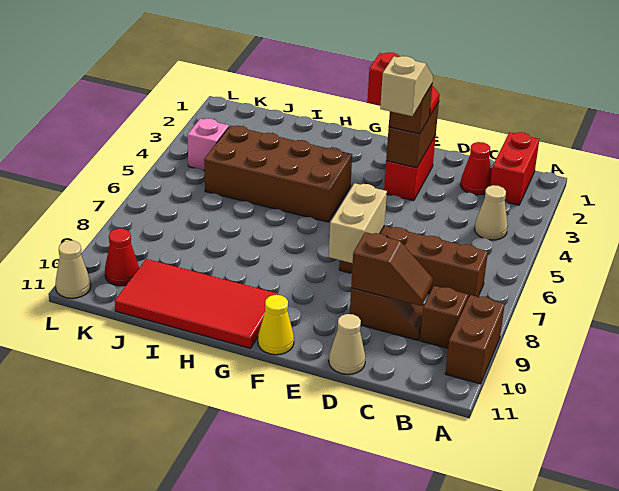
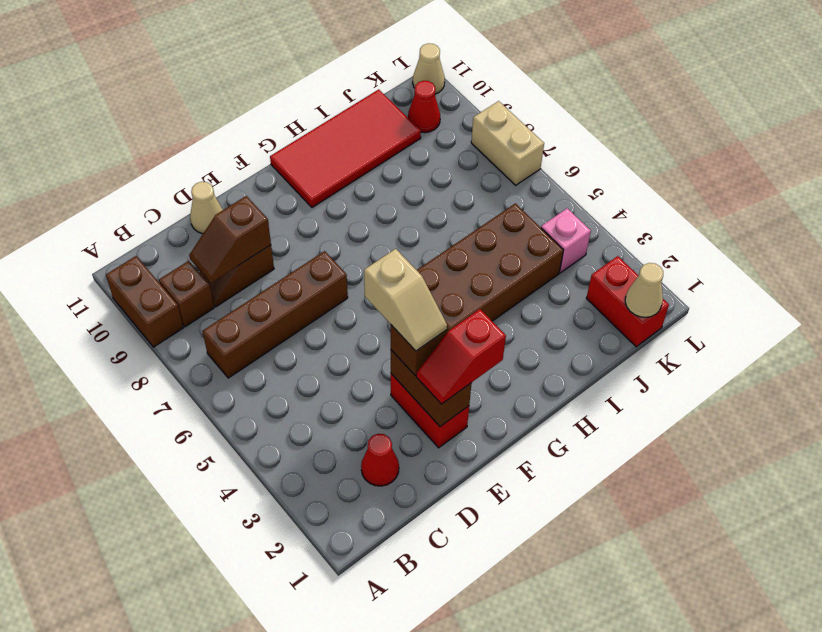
red brick B1:B2 level 1 -> red brick K1:K2 level 1
tan cone B4 level 1 -> tan cone K1 level 2
tan brick E7:E8 level 2 -> tan brick L7:L8 level 1
yellow cone F11 level 1 -> none

